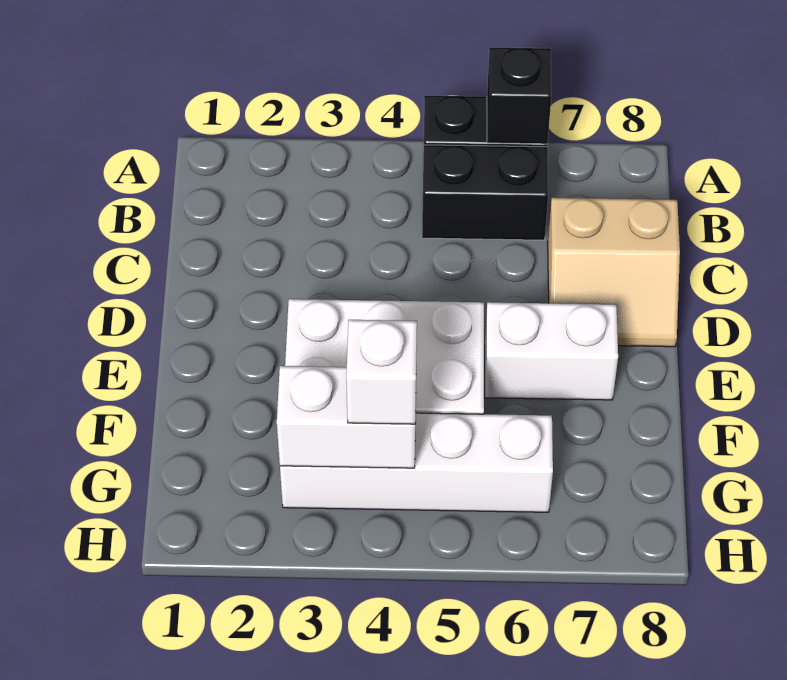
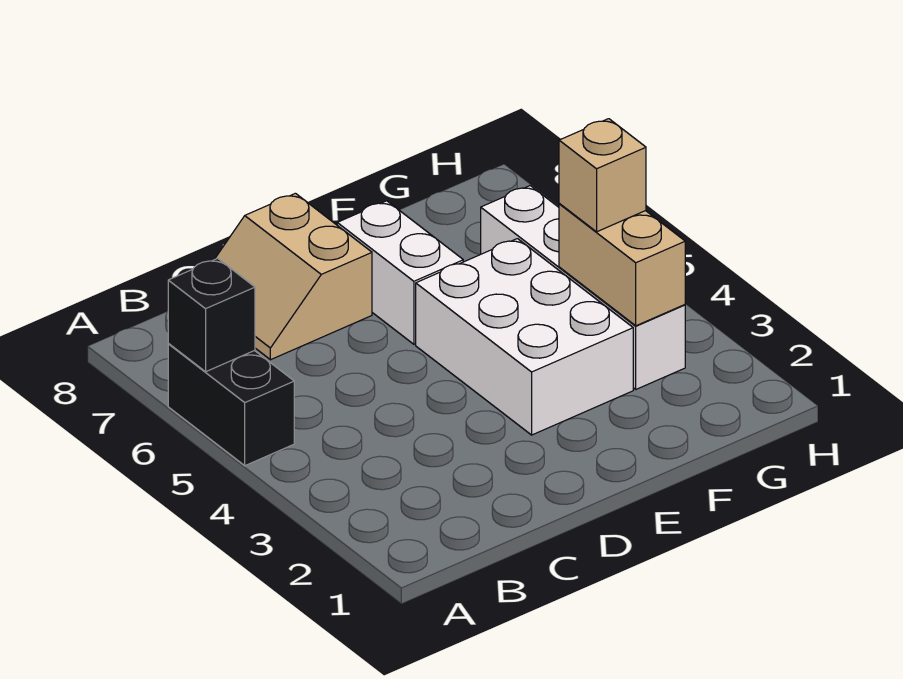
black brick B5:B6 level 1 -> none
tan slope C7:D8 level 1 top C -> tan slope C7:D8 level 1 top D
white brick G3:G4 level 2 -> tan brick G3:G4 level 2
white brick G4 level 3 -> tan brick G4 level 3

